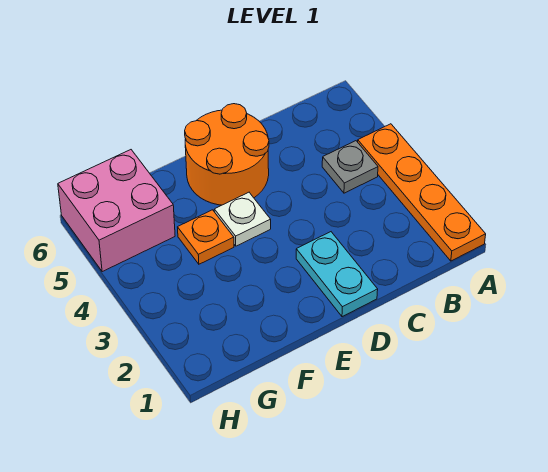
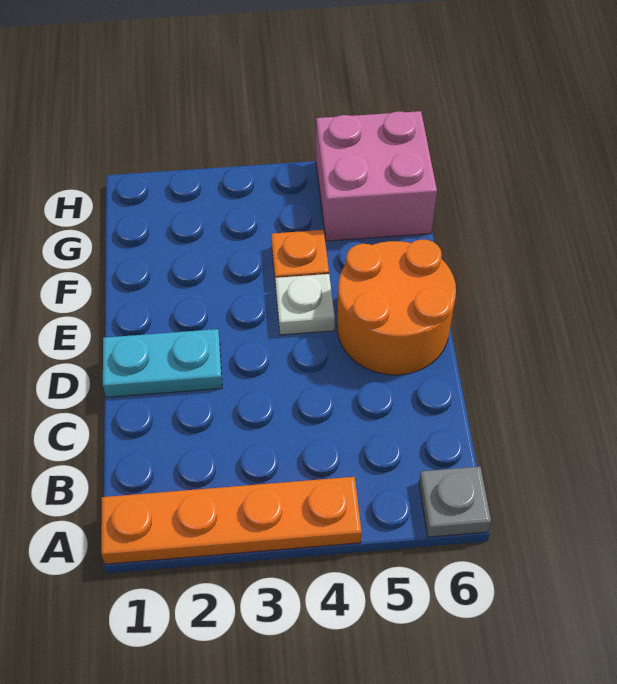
grey plate B4 level 1 -> grey plate A6 level 1

